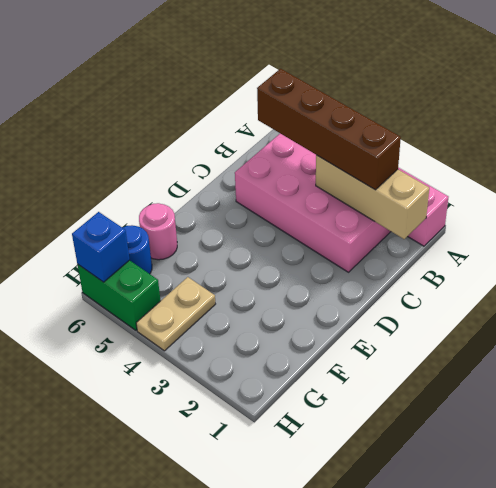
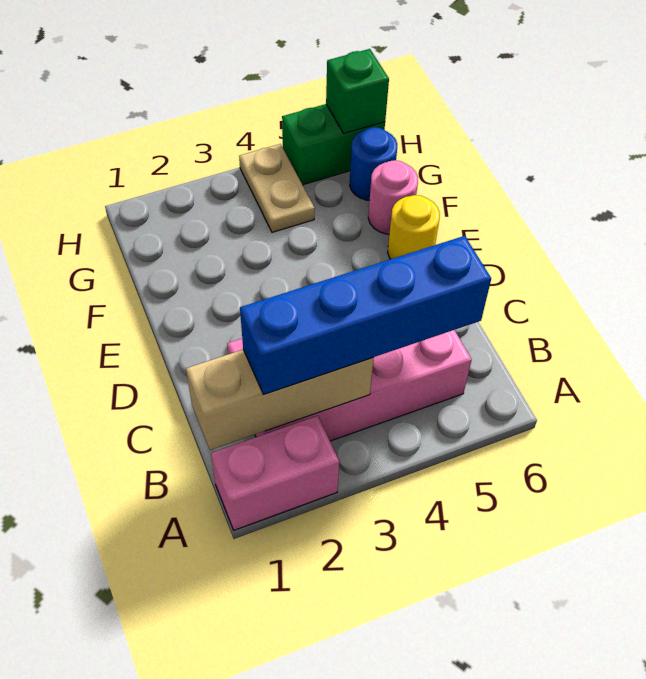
brown brick B2:B5 level 3 -> blue brick B2:B5 level 3
none -> yellow round brick E6 level 1
blue brick H6 level 2 -> green brick H6 level 2

